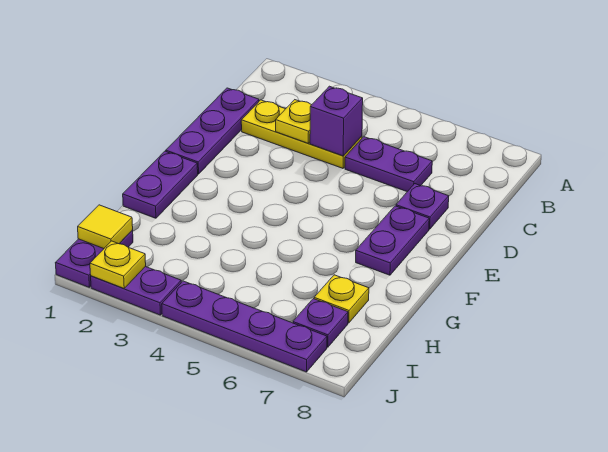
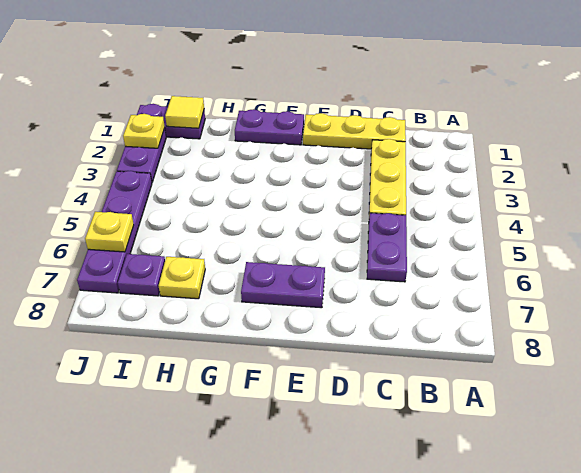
purple plate C1:E1 level 1 -> yellow plate C1:E1 level 1
yellow plate C3 level 2 -> yellow plate J6 level 2
purple brick C4 level 2 -> none
purple plate D7 level 1 -> none

